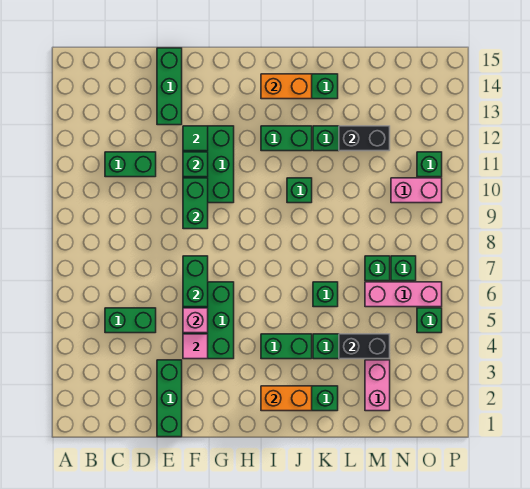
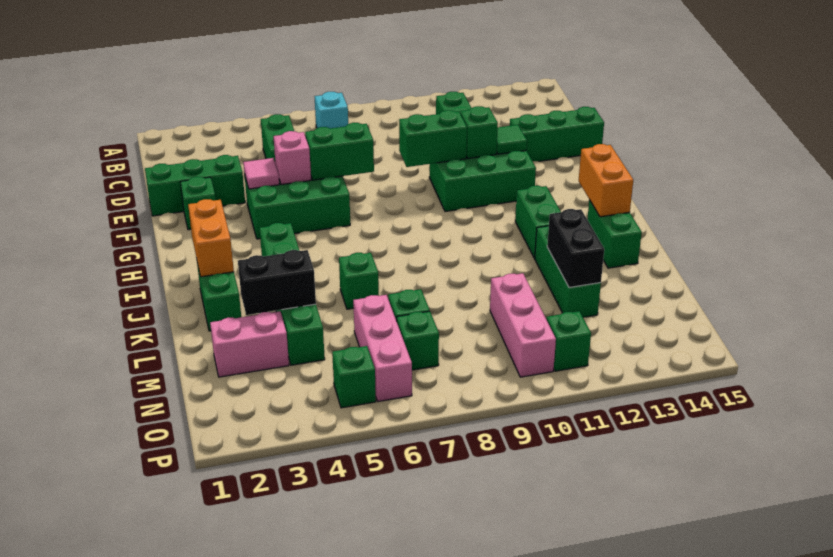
none -> cyan brick B7 level 1
green brick J10 level 1 -> green brick F2 level 1
black brick L4:M4 level 2 -> black brick L3:L4 level 2
pink brick N10:O10 level 1 -> pink brick M10:O10 level 1

